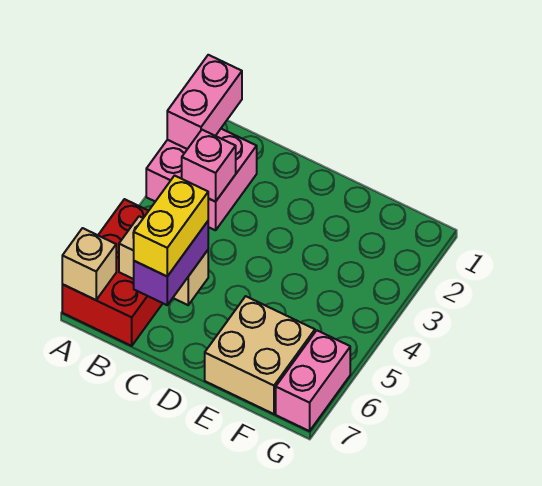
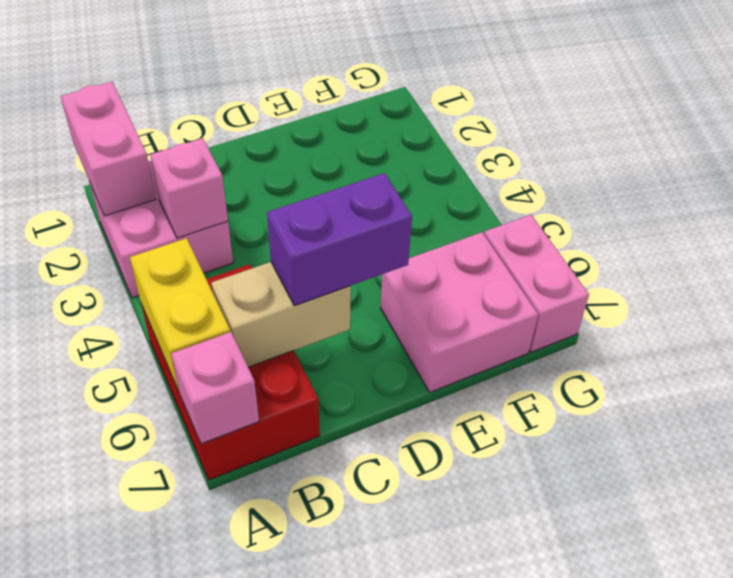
tan brick A7 level 2 -> pink brick A7 level 2
purple brick C6:C7 level 3 -> purple brick C6:D6 level 3
yellow brick C6:C7 level 4 -> yellow brick A5:A6 level 2
tan brick E6:F7 level 1 -> pink brick E6:F7 level 1

